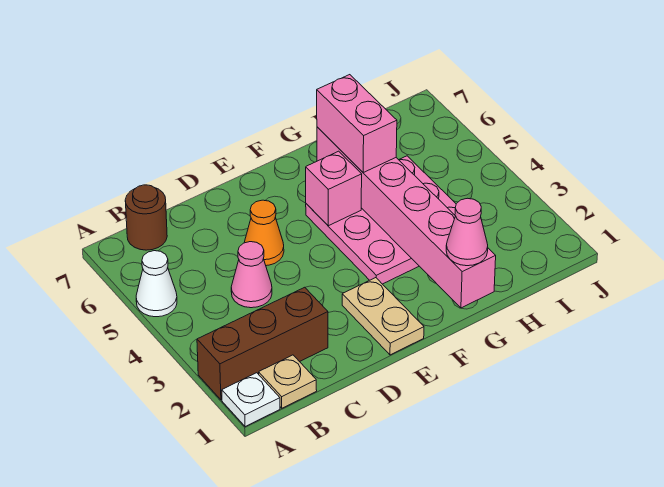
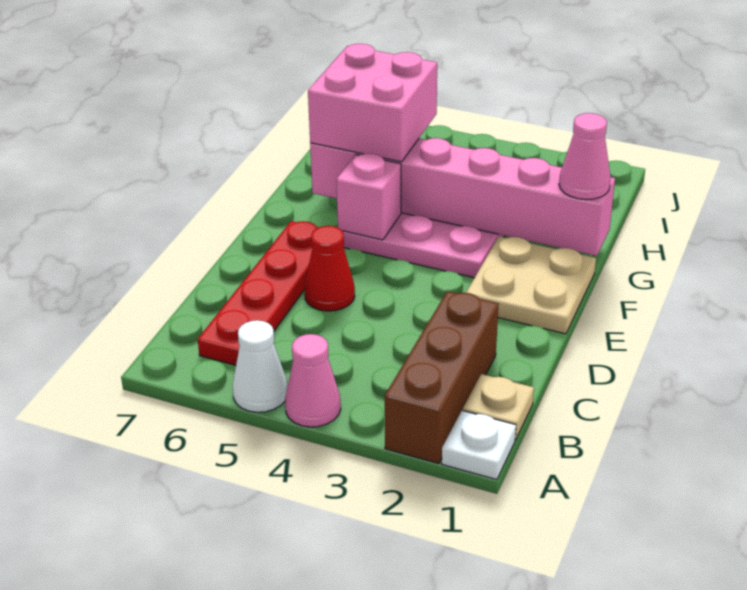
none -> red plate B6:E6 level 1
brown round brick B7 level 1 -> none
pink cone C4 level 1 -> pink cone A4 level 1
orange cone D5 level 1 -> red cone D5 level 1
tan plate E1:E2 level 1 -> tan plate E1:F2 level 1
pink brick G5:G6 level 3 -> pink brick G5:H6 level 3

